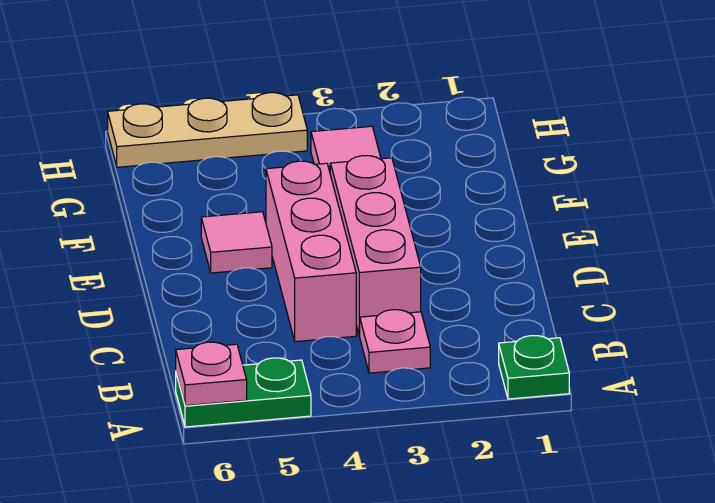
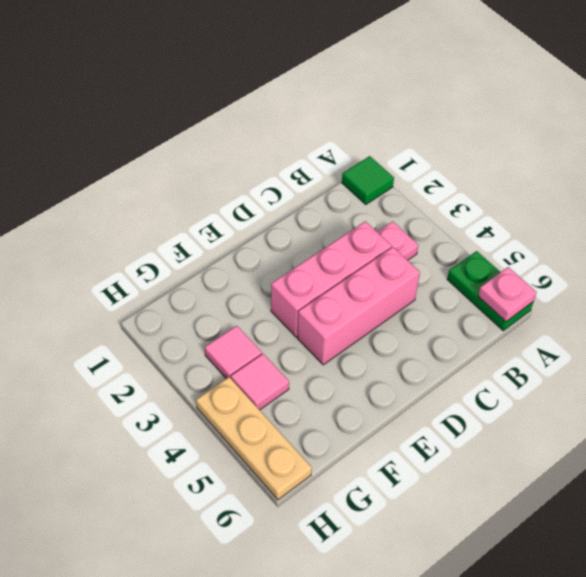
green plate A1 level 1 -> green tile A1 level 1
pink tile E5 level 1 -> pink tile G4 level 1

